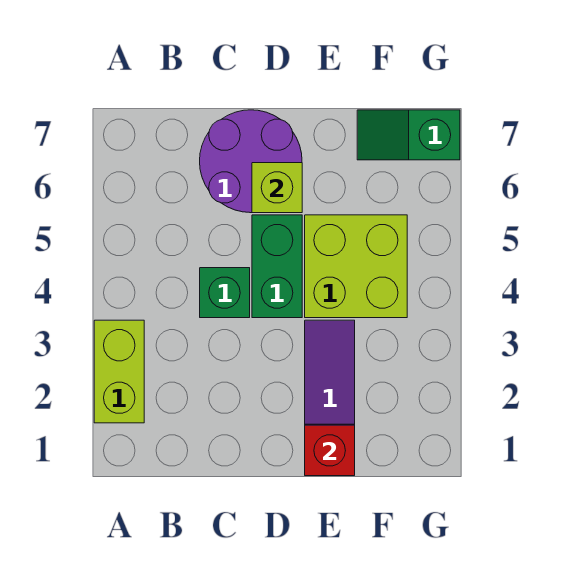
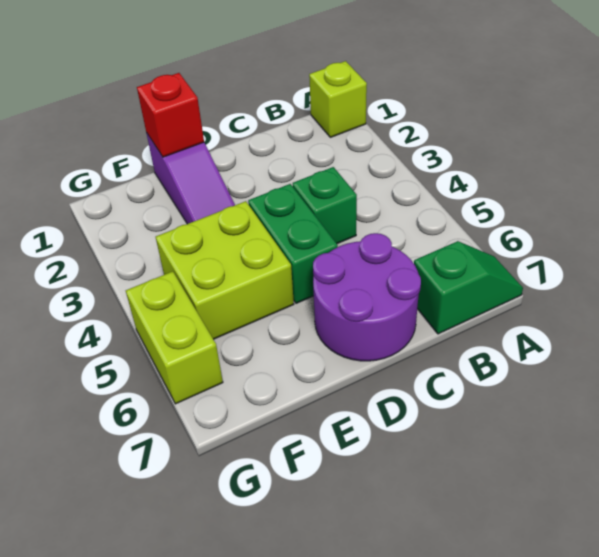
lime brick A2:A3 level 1 -> lime brick G5:G6 level 1
lime brick D6 level 2 -> lime brick A1 level 1
green slope F7:G7 level 1 top G -> green slope A7:B7 level 1 top B

